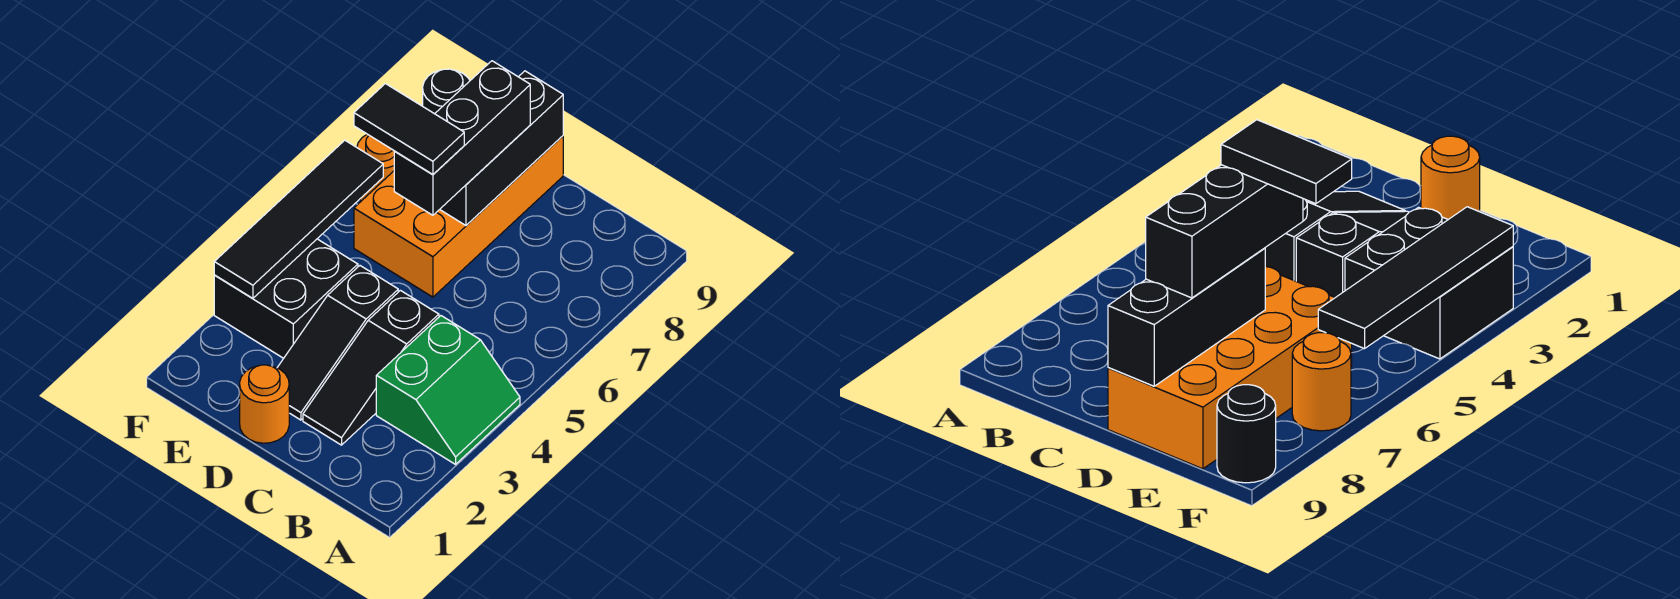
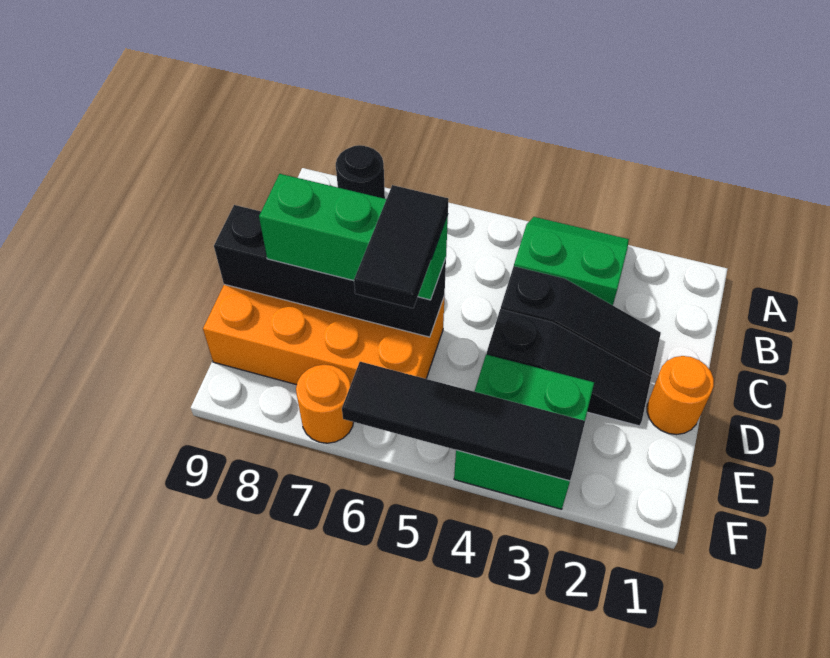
black brick D6:D8 level 3 -> green brick D6:D8 level 3
black brick D7:D9 level 2 -> black brick D6:D9 level 2
black brick E3:F4 level 1 -> green brick E3:F4 level 1
black round brick F9 level 1 -> black round brick A8 level 1

